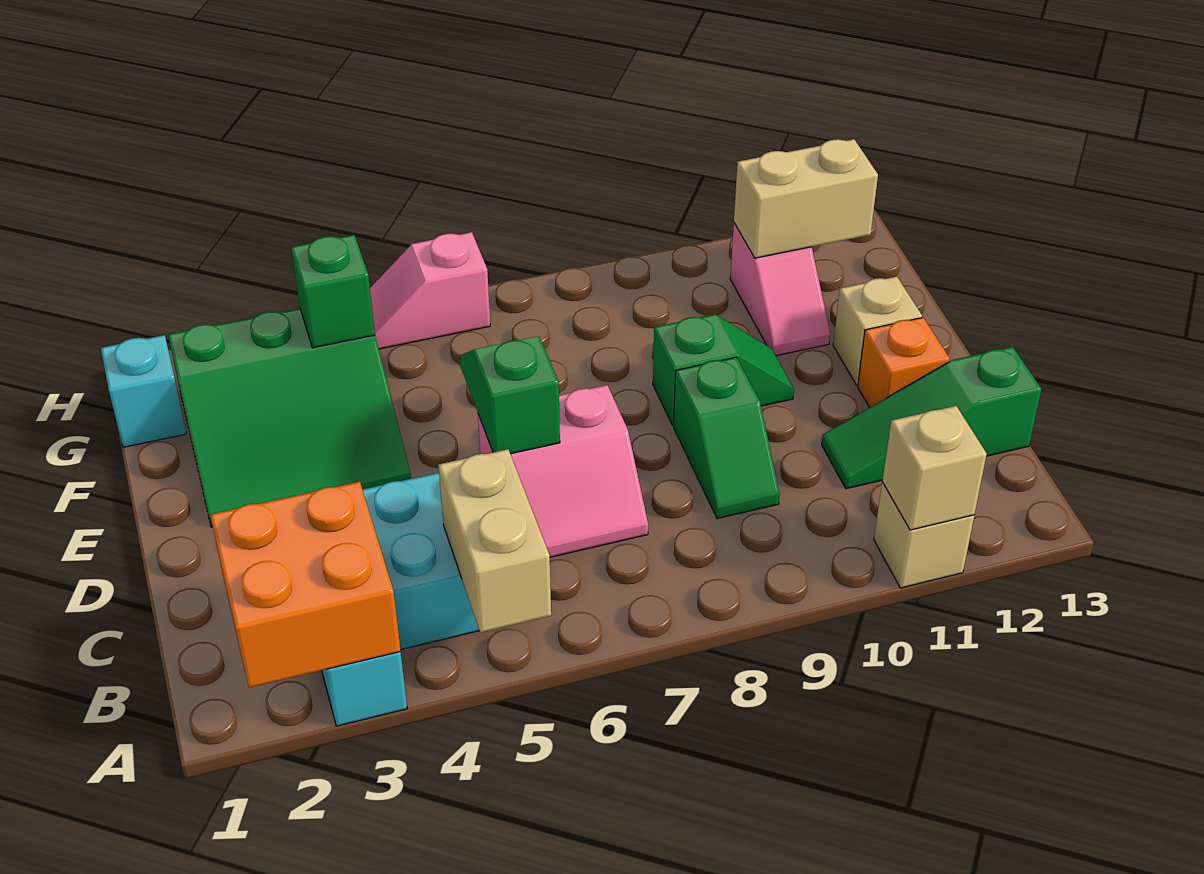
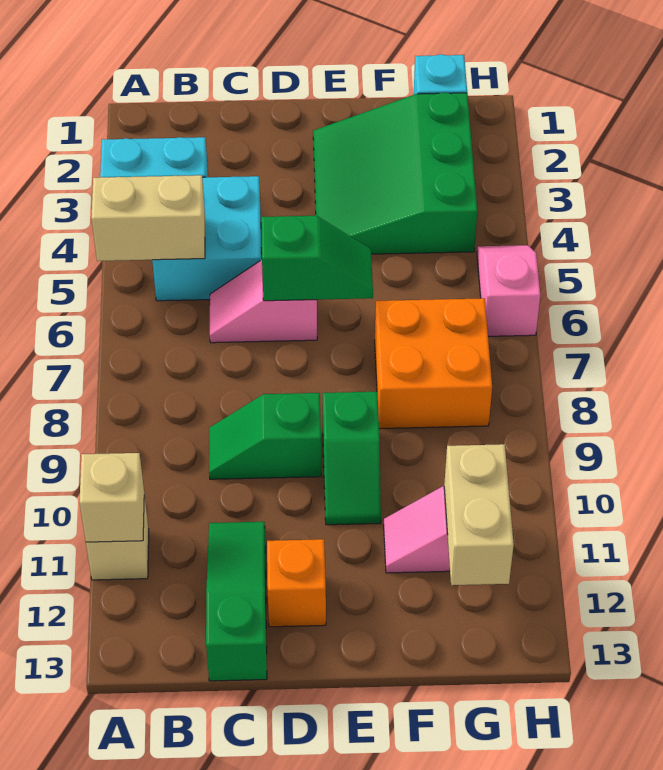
orange brick A2:B3 level 2 -> orange brick F7:G8 level 1
pink slope C6:D7 level 1 top D -> pink slope C6:D6 level 1 top D
tan brick E12 level 1 -> none
green brick G4 level 2 -> none

